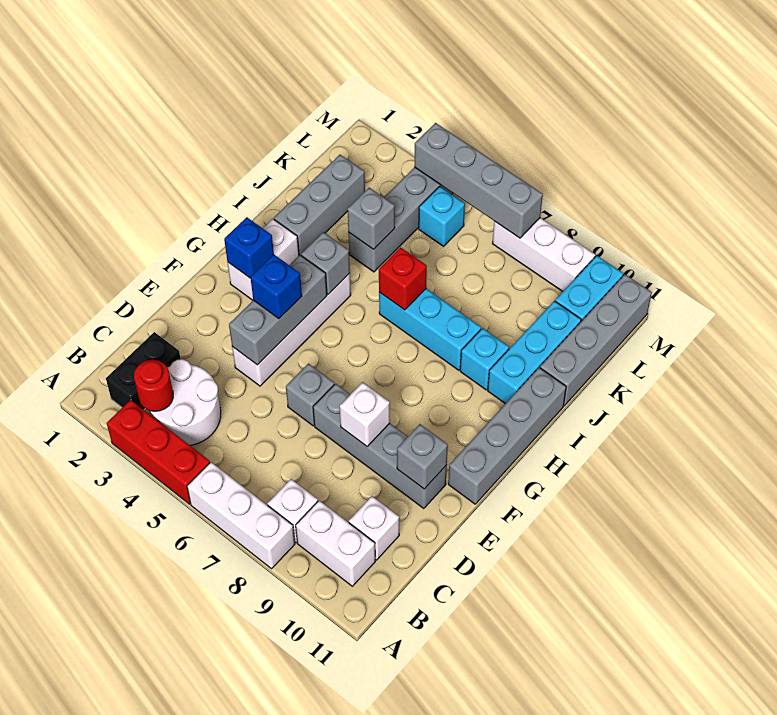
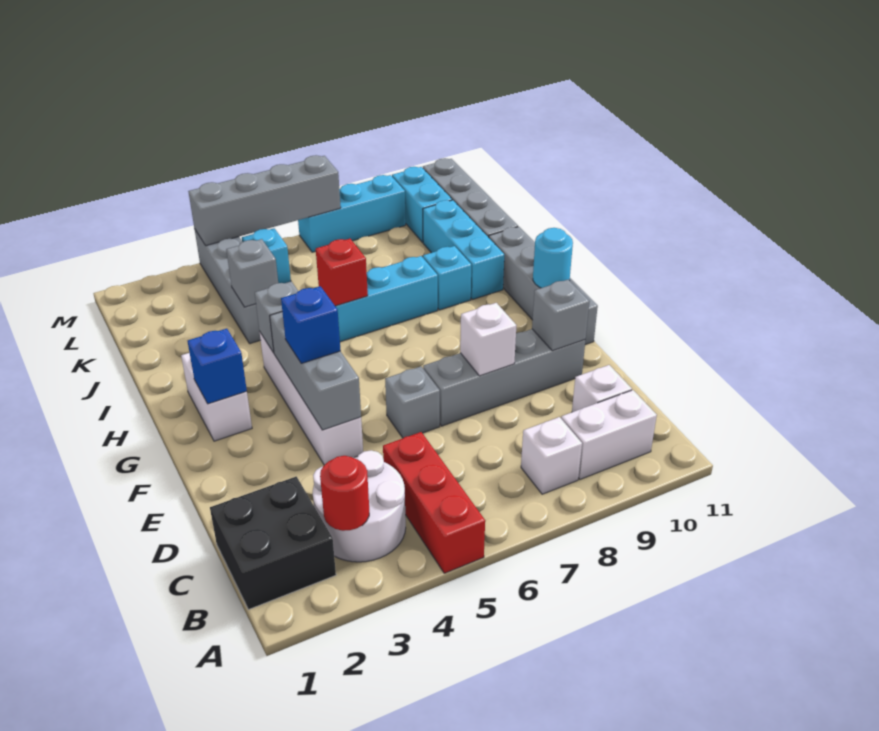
red brick A3:A5 level 1 -> red brick A5:C5 level 1
white brick A6:A8 level 1 -> none
black brick B2:C2 level 1 -> black brick B1:C2 level 1
none -> cyan round brick G11 level 2
grey brick I2:K2 level 1 -> none
white brick M7:M9 level 1 -> cyan brick M7:M9 level 1

